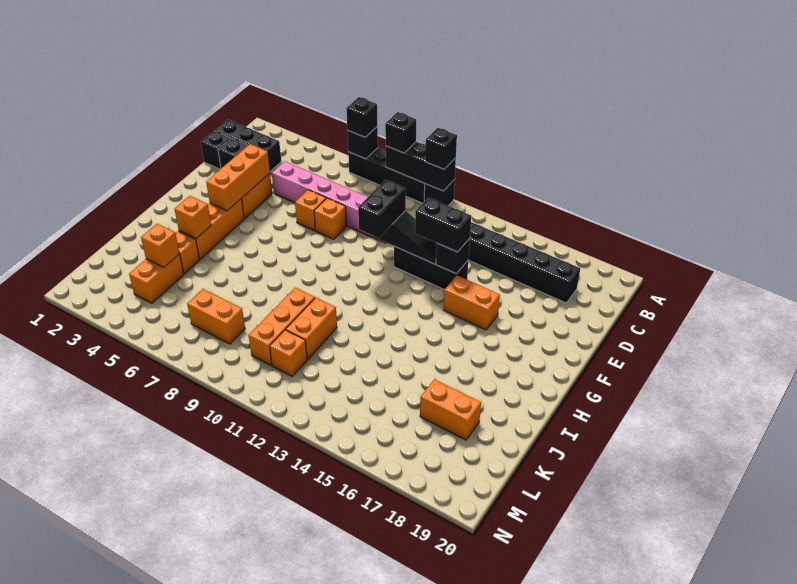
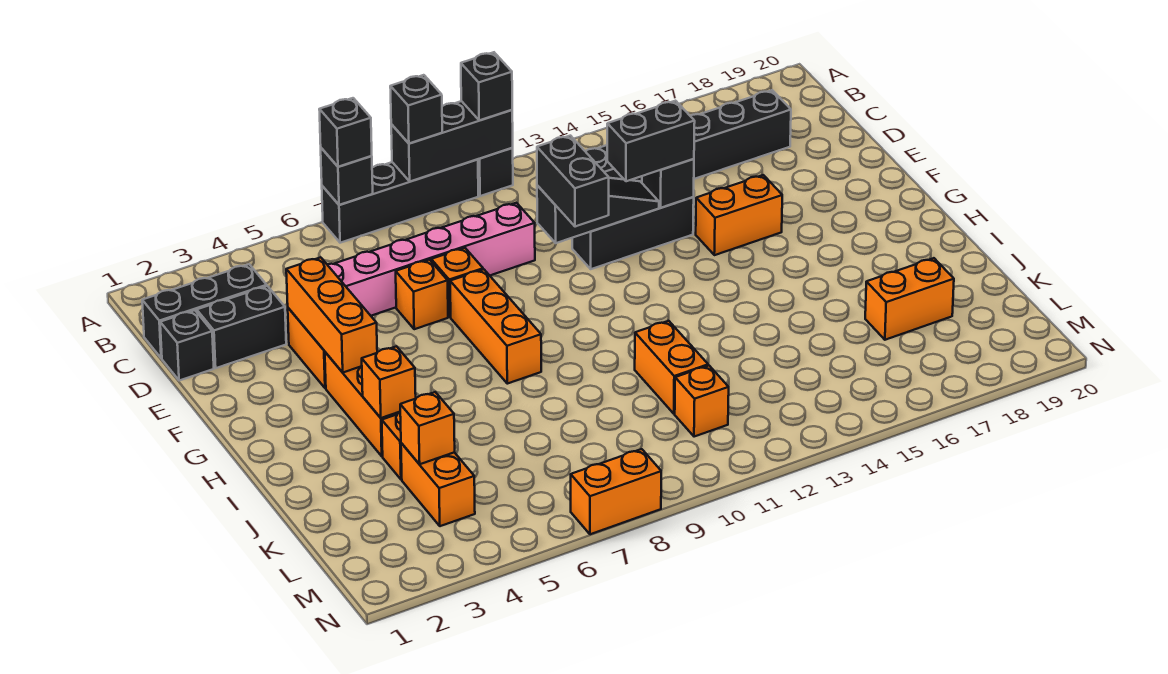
orange brick J10:L10 level 1 -> orange brick F8:H8 level 1
orange brick L7:L8 level 1 -> orange brick N7:N8 level 1

